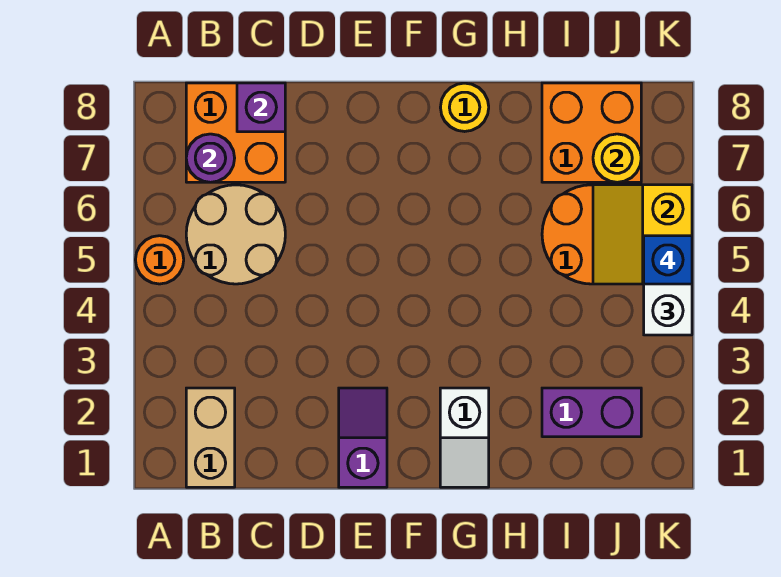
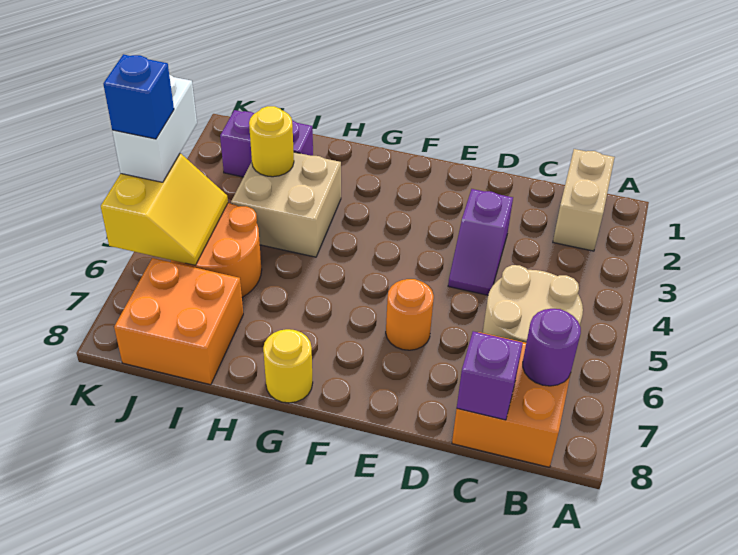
orange round brick A5 level 1 -> orange round brick E6 level 1
purple slope E1:E2 level 1 top 1 -> purple slope D3:D4 level 1 top 3
white slope G1:G2 level 1 top 2 -> none
none -> tan brick H3:I4 level 1
yellow round brick J7 level 2 -> yellow round brick I3 level 2

